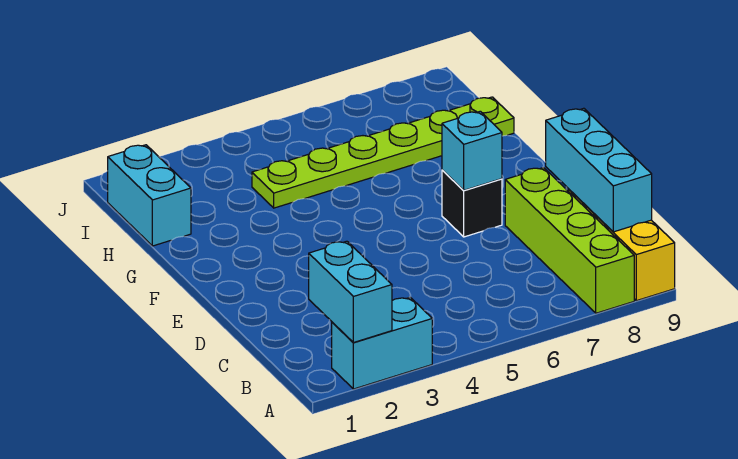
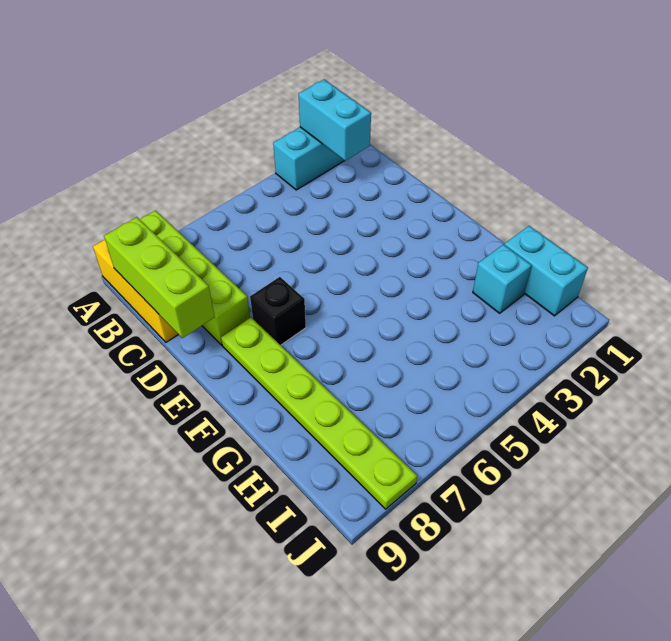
cyan brick B9:D9 level 2 -> lime brick B9:D9 level 2
cyan brick E7 level 2 -> cyan brick H2 level 1
lime plate H4:H9 level 1 -> lime plate E8:J8 level 1

